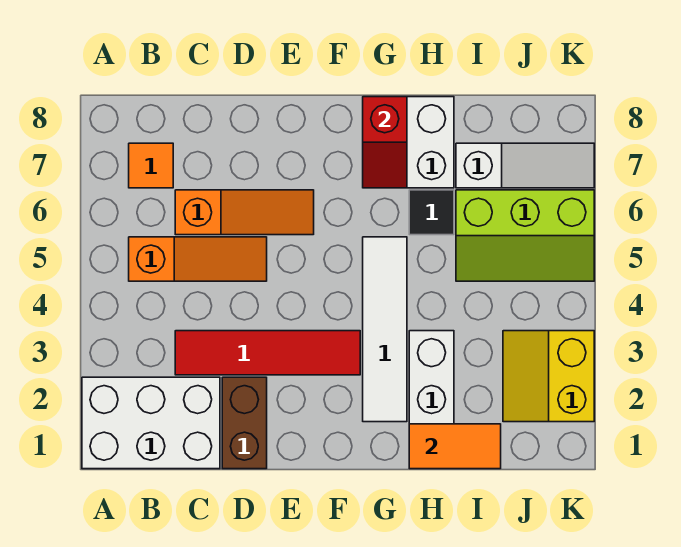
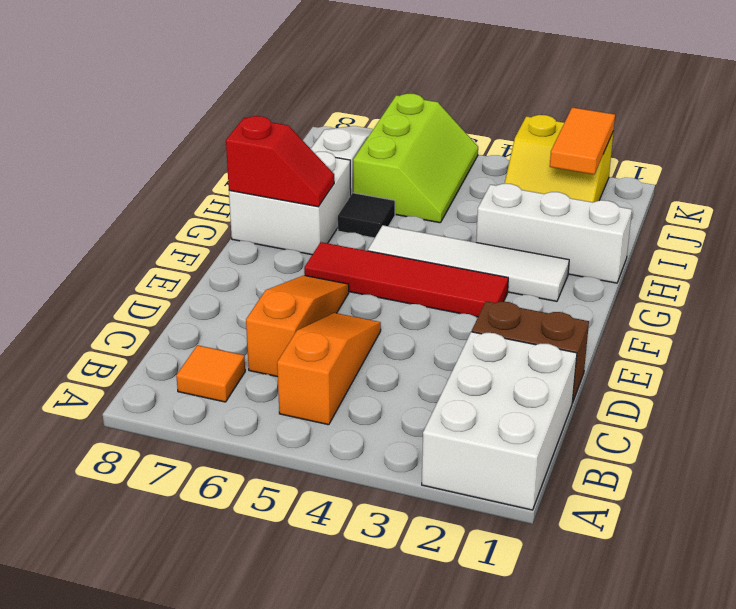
red tile C3:F3 level 1 -> red tile F3:F6 level 1
orange tile H1:I1 level 2 -> orange tile J2:K2 level 2

